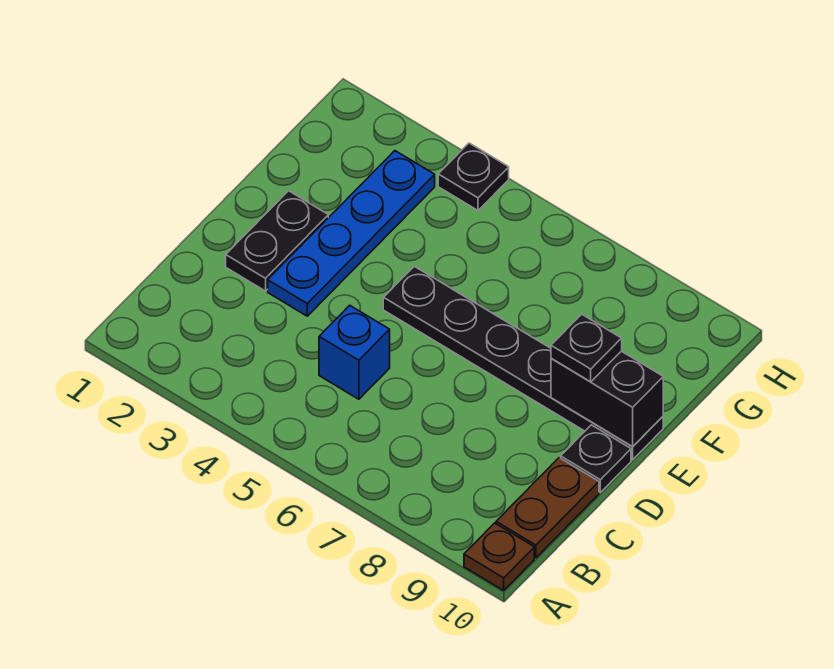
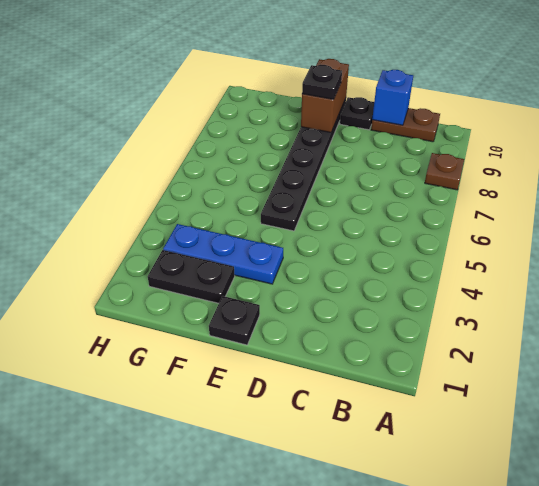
brown plate A10 level 1 -> brown plate A8 level 1
blue brick C5 level 1 -> blue brick C10 level 2
black plate D2:E2 level 1 -> black plate F2:G2 level 1
blue plate D3:G3 level 1 -> blue plate E3:G3 level 1
black brick E9:E10 level 2 -> brown brick E9:E10 level 2
black plate H4 level 1 -> black plate E1 level 1

